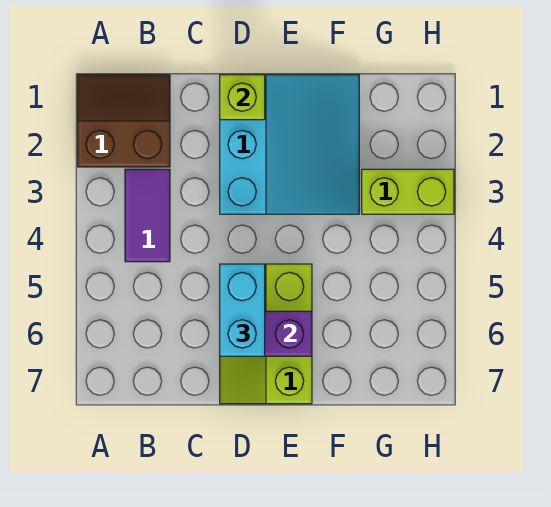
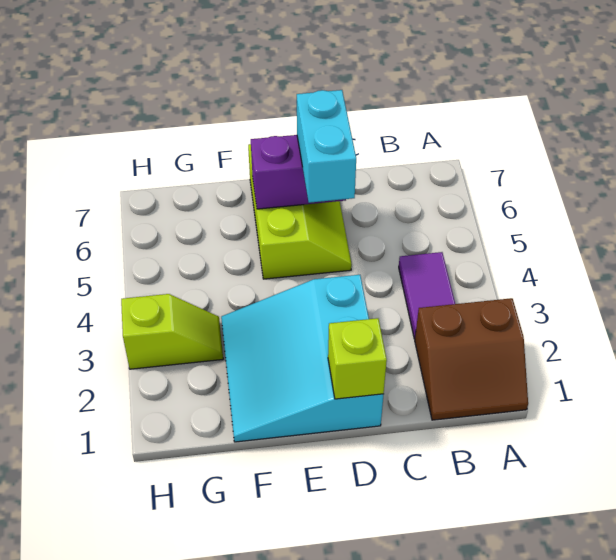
lime brick G3:H3 level 1 -> lime slope G3:H3 level 1 top H

